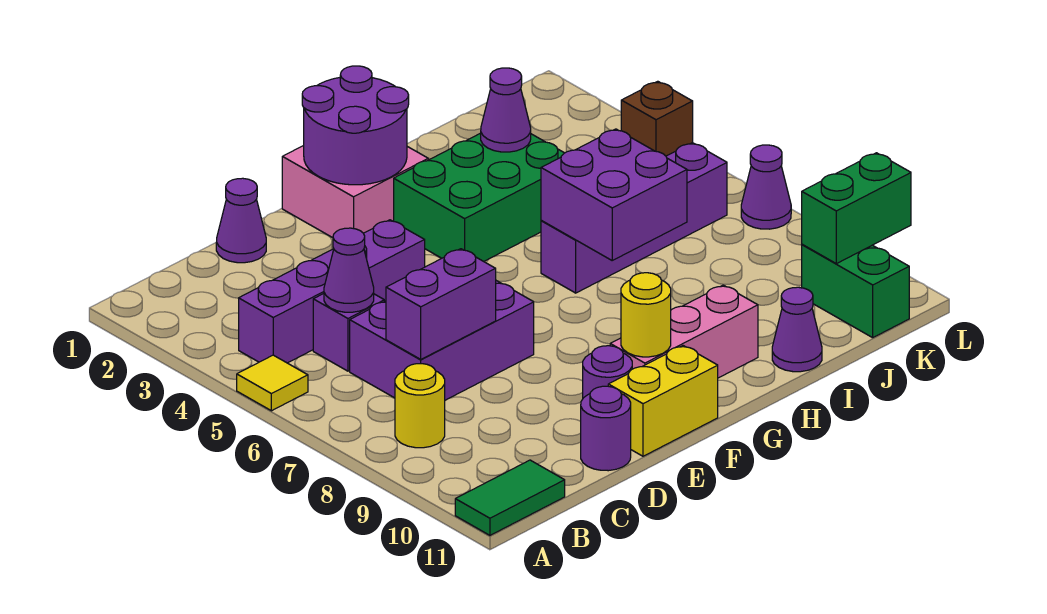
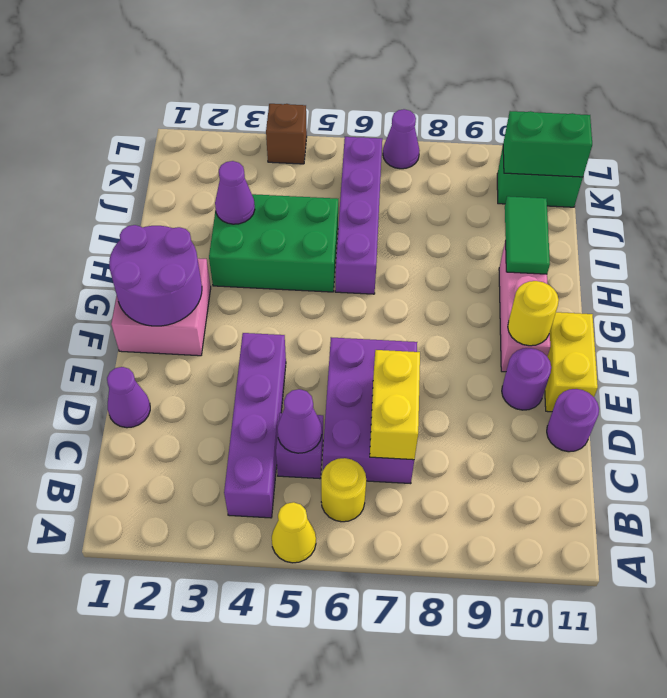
yellow tile A5 level 1 -> yellow cone A5 level 1
green tile A11:B11 level 1 -> green tile H10:I10 level 2
yellow round brick B8 level 1 -> yellow round brick B6 level 1
purple brick C7:D7 level 2 -> yellow brick C7:D7 level 2
green brick G3:I4 level 1 -> green brick H3:I5 level 1
purple brick H6:I7 level 2 -> none
purple cone I11 level 1 -> none
green brick K10:L10 level 2 -> green brick K10:K11 level 2

